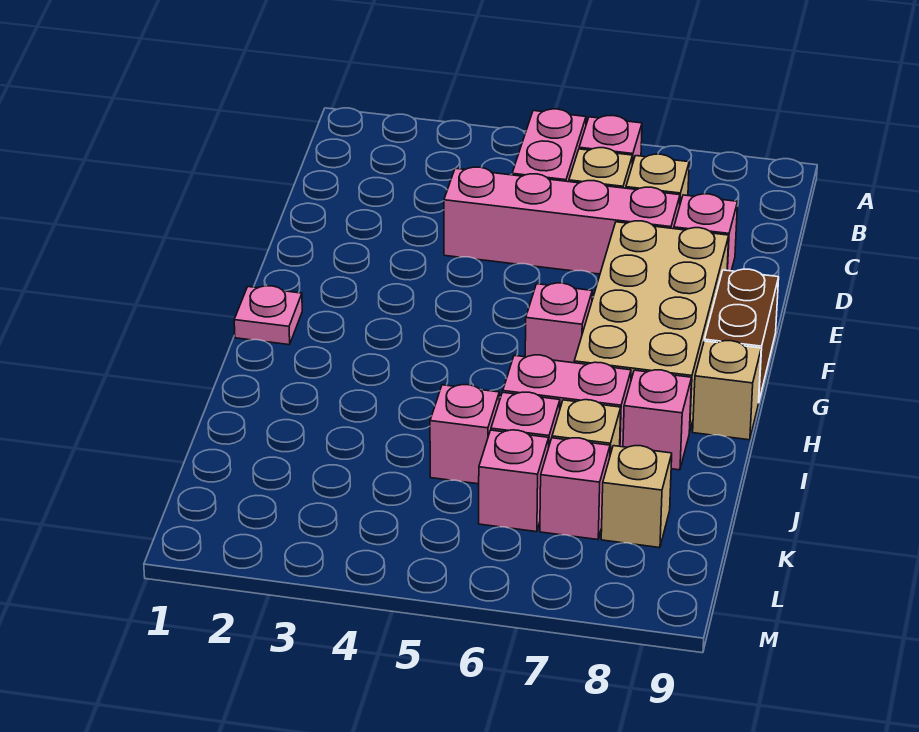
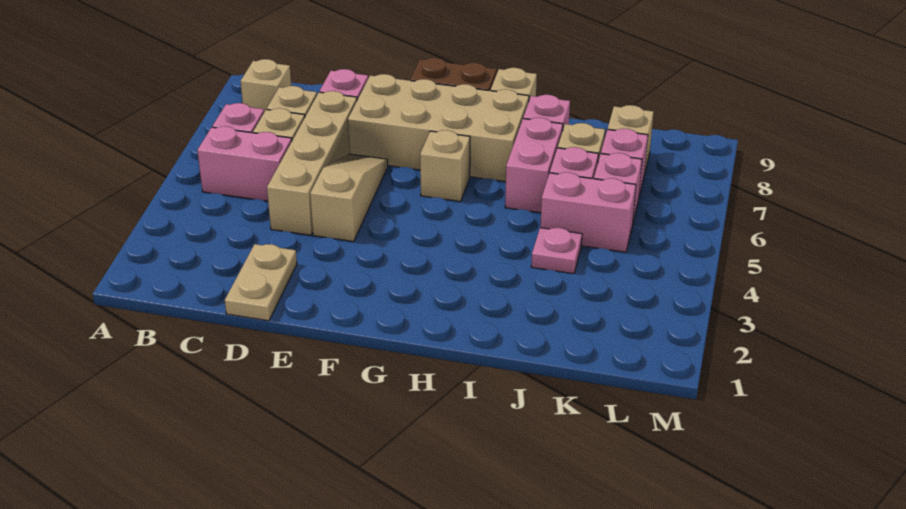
none -> tan brick B8 level 1
none -> tan plate D1:D2 level 1
pink brick D4:D7 level 1 -> tan brick D4:D7 level 1
none -> tan slope E4:E6 level 1 top 4
pink plate G1 level 1 -> pink plate J4 level 1
pink brick G6 level 1 -> tan brick G6 level 1
pink brick J5 level 1 -> pink brick J5:K5 level 1

